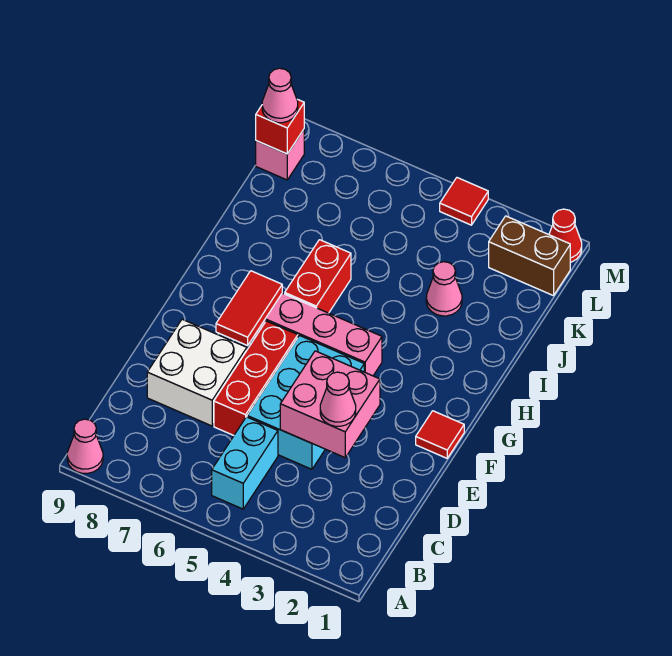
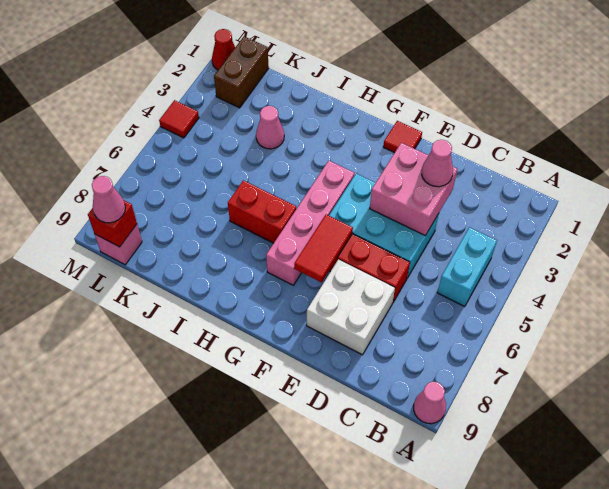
cyan brick B5:C5 level 1 -> cyan brick B4:B5 level 1
red tile F7:G7 level 2 -> red tile F6:F7 level 2

